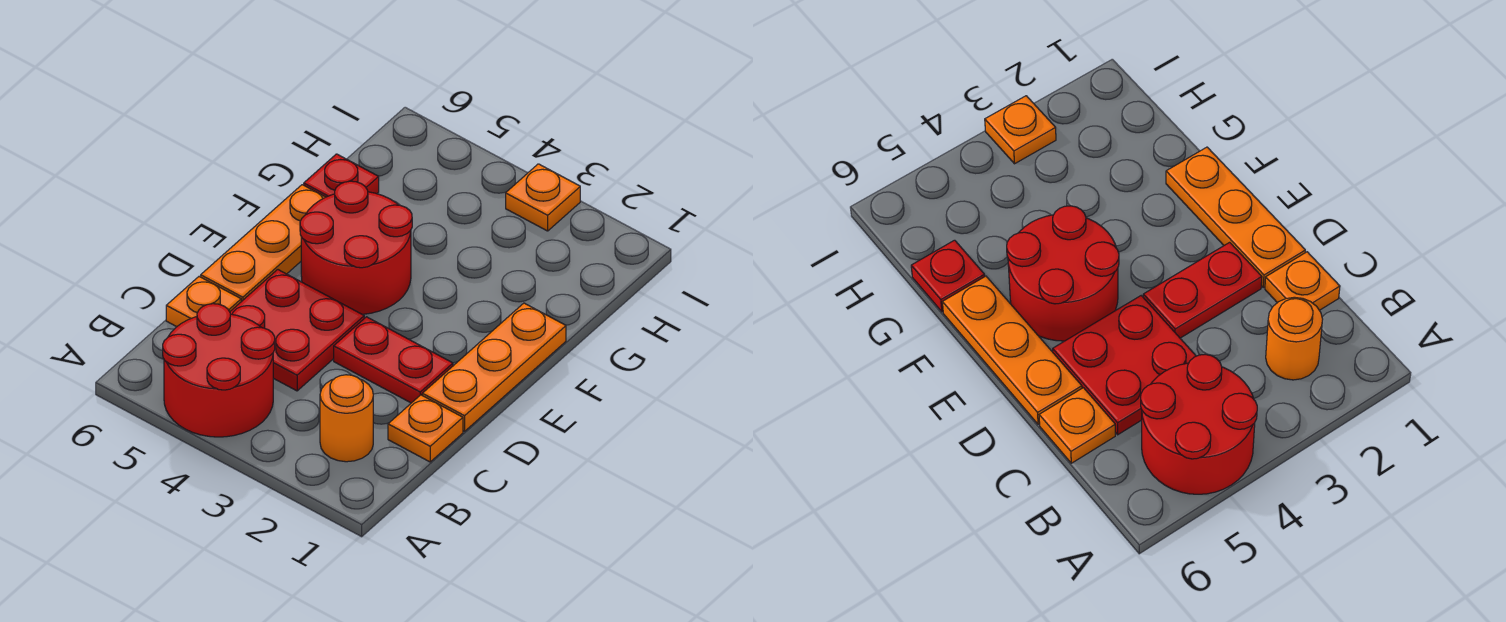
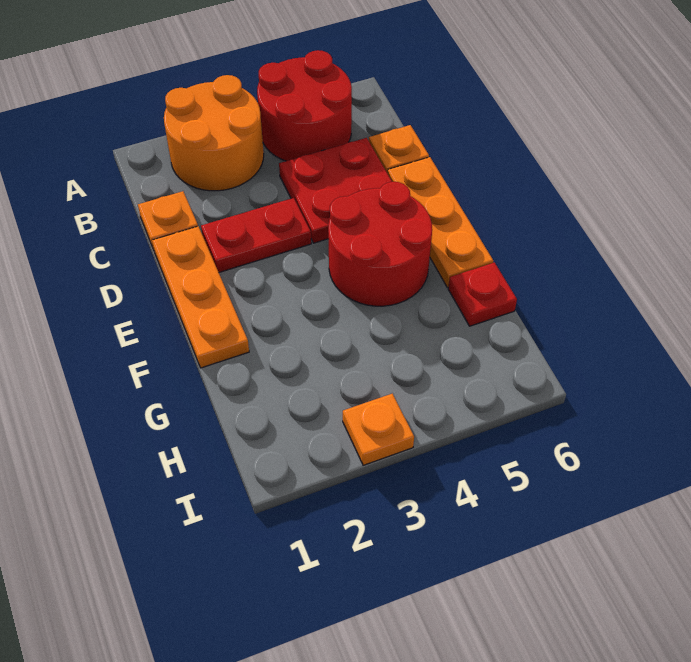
orange round brick B2 level 1 -> orange round brick A2:B3 level 1

